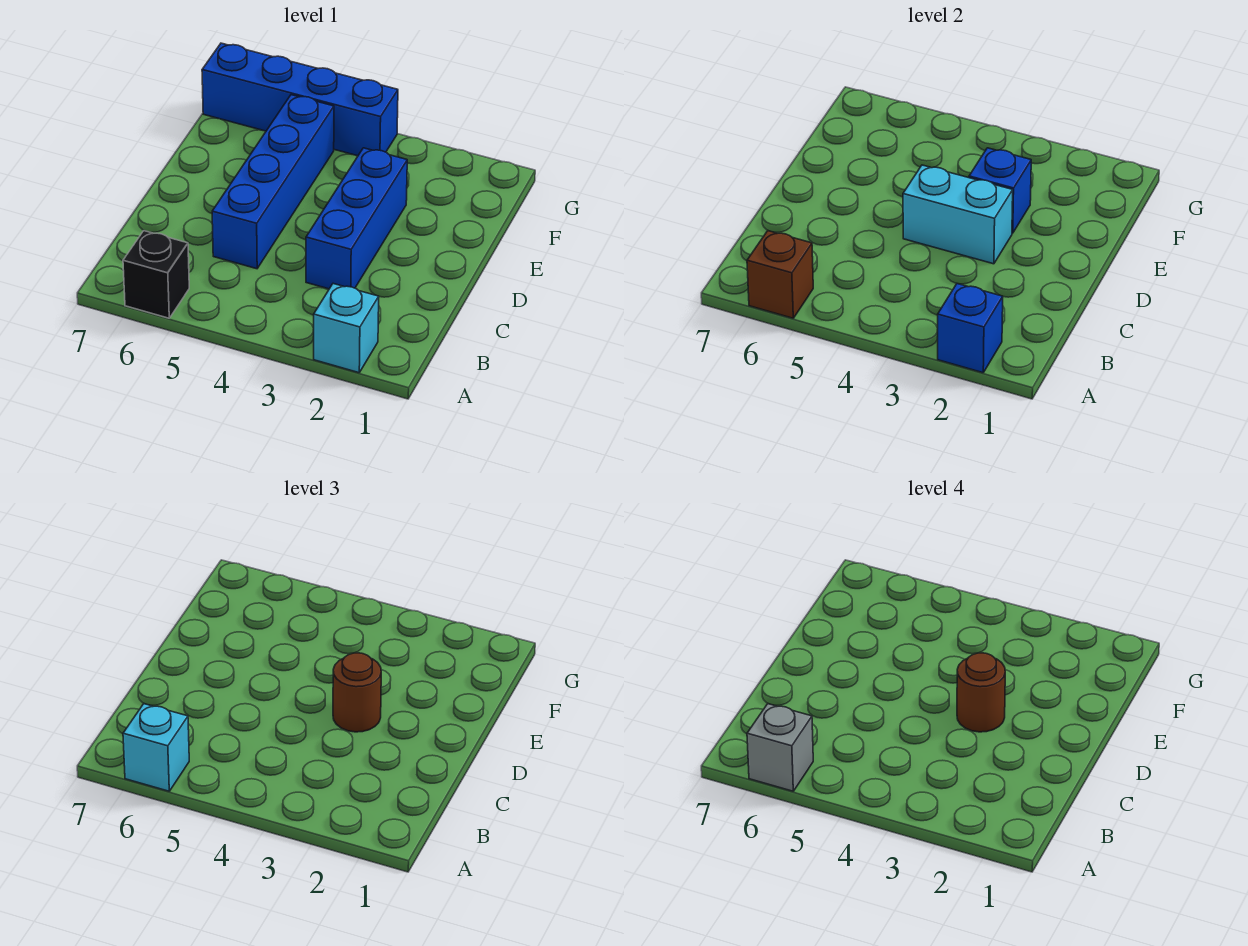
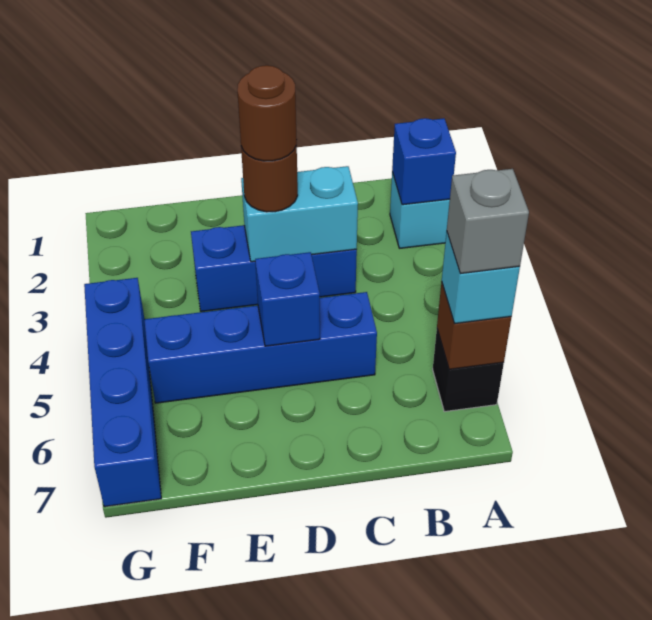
cyan brick D3:D4 level 2 -> cyan brick C3:D3 level 2
blue brick E3 level 2 -> blue brick D5 level 2

